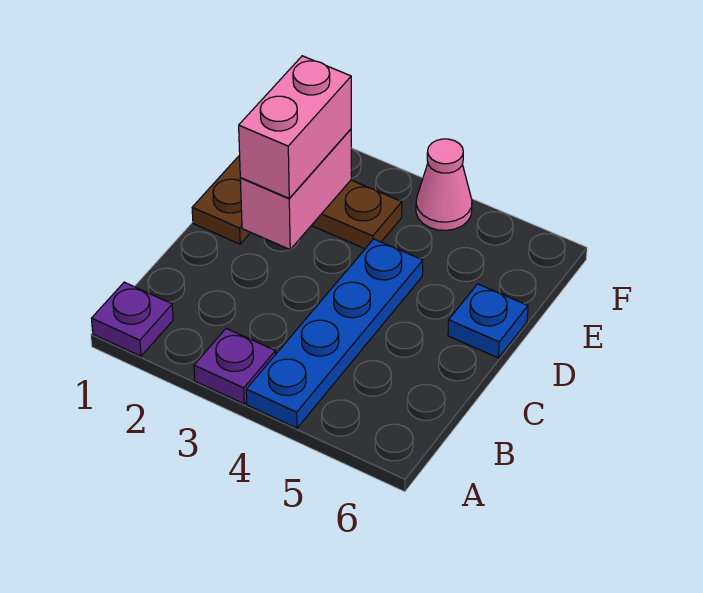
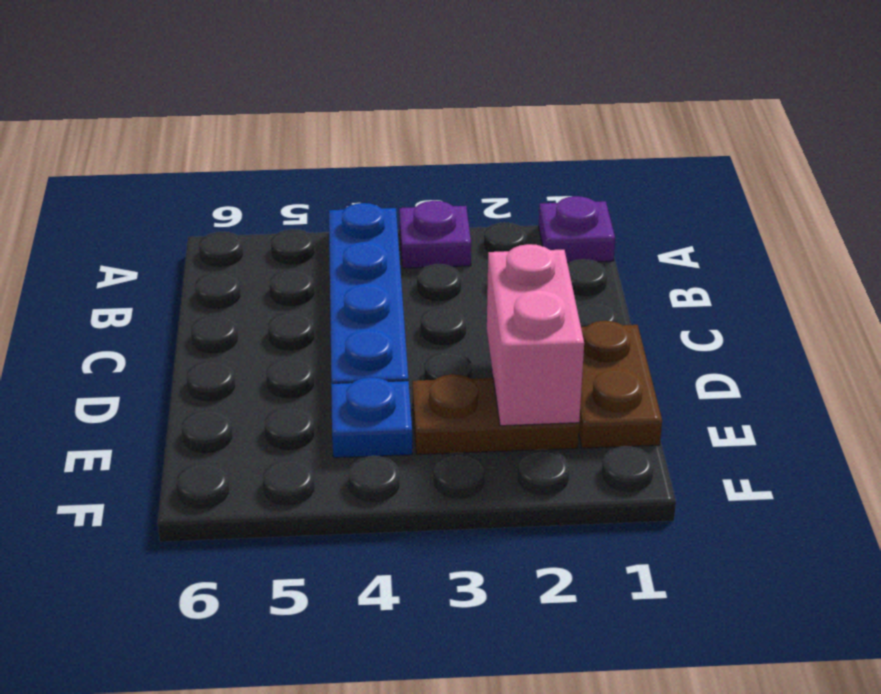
pink brick D2:E2 level 3 -> none
blue plate D6 level 1 -> blue plate E4 level 1
pink cone F4 level 1 -> none

